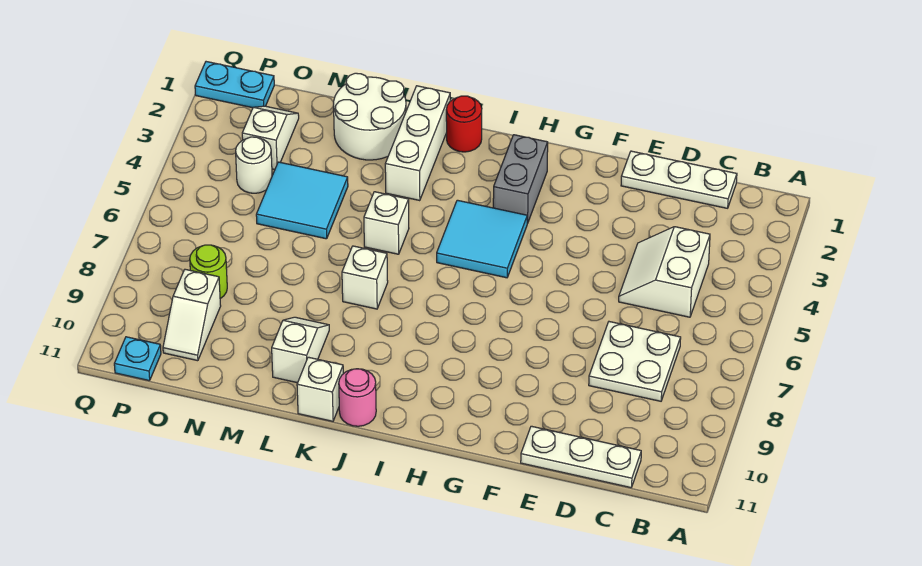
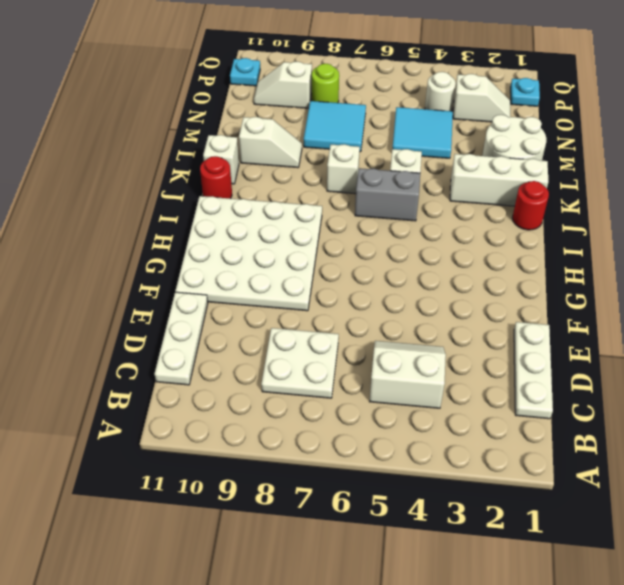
none -> white plate F8:I11 level 1
grey brick H2:H3 level 1 -> grey brick J5:J6 level 1
cyan tile H4:I5 level 1 -> cyan tile M7:N8 level 1
pink round brick J11 level 1 -> red round brick J11 level 1
cyan plate P1:Q1 level 1 -> cyan plate P1 level 1

